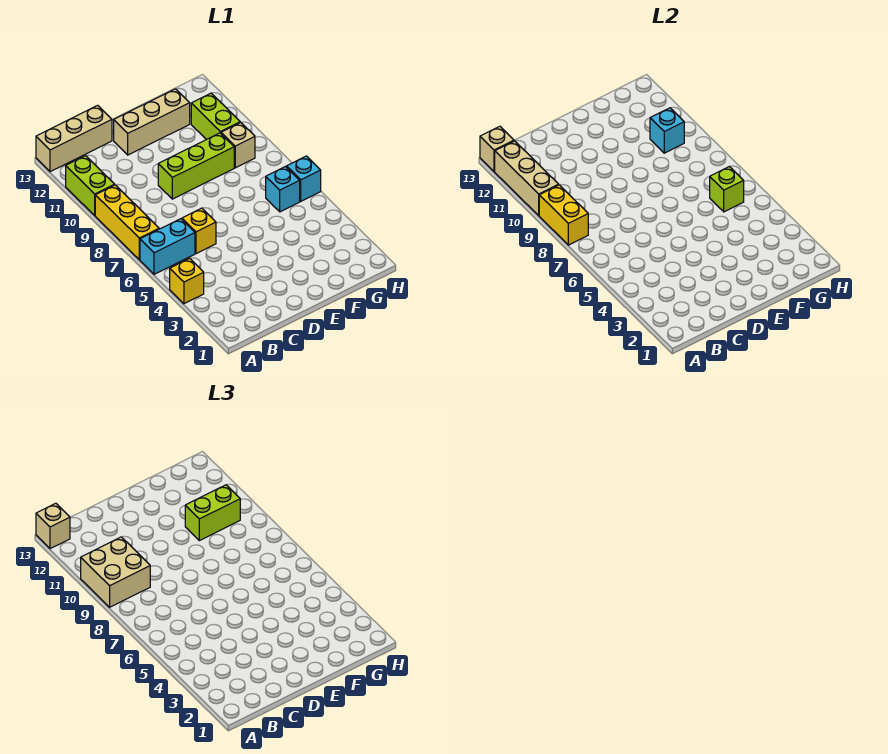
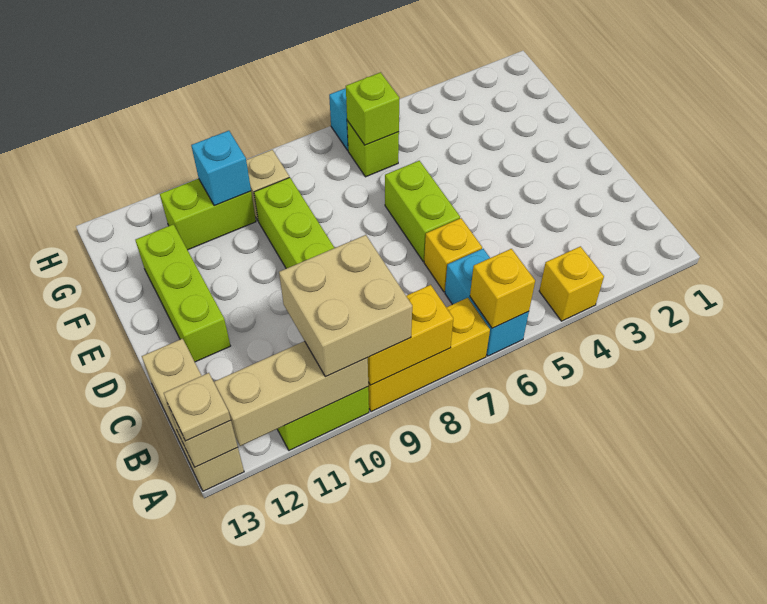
none -> yellow brick A6 level 2
tan brick A13 level 3 -> tan plate A13 level 3
tan brick D12:F12 level 1 -> lime brick D12:F12 level 1
lime brick F10:G10 level 3 -> lime brick D6:E6 level 1
cyan brick G6 level 1 -> lime brick G6 level 1

